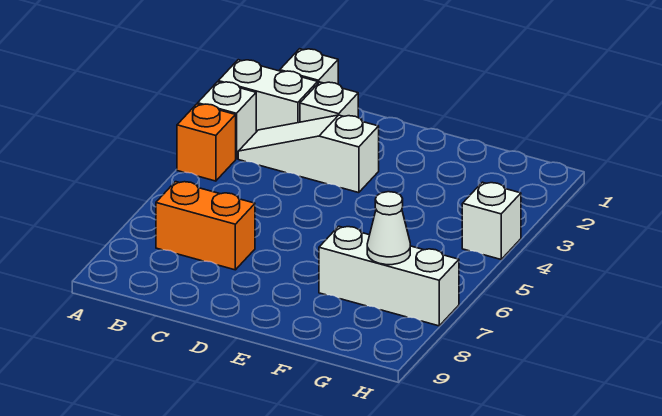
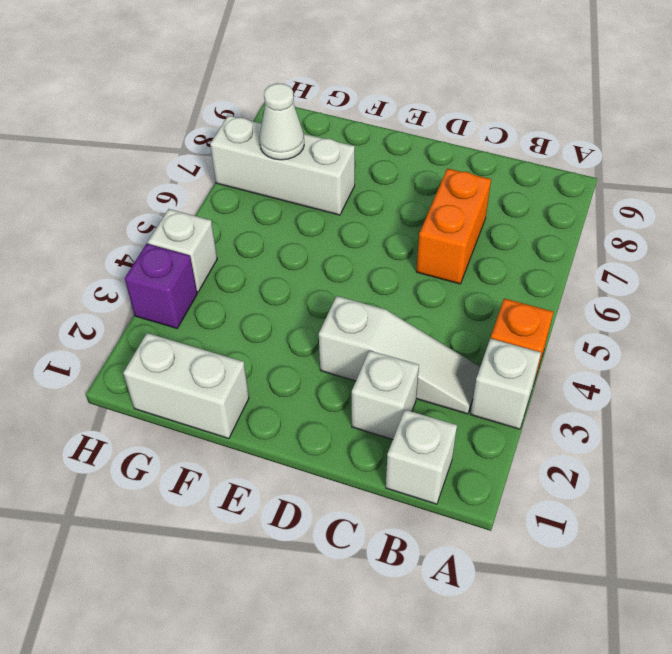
white brick A2:B2 level 1 -> white brick F1:G1 level 1
orange brick B7:C7 level 1 -> orange brick C6:C7 level 1
none -> purple brick H3 level 1

